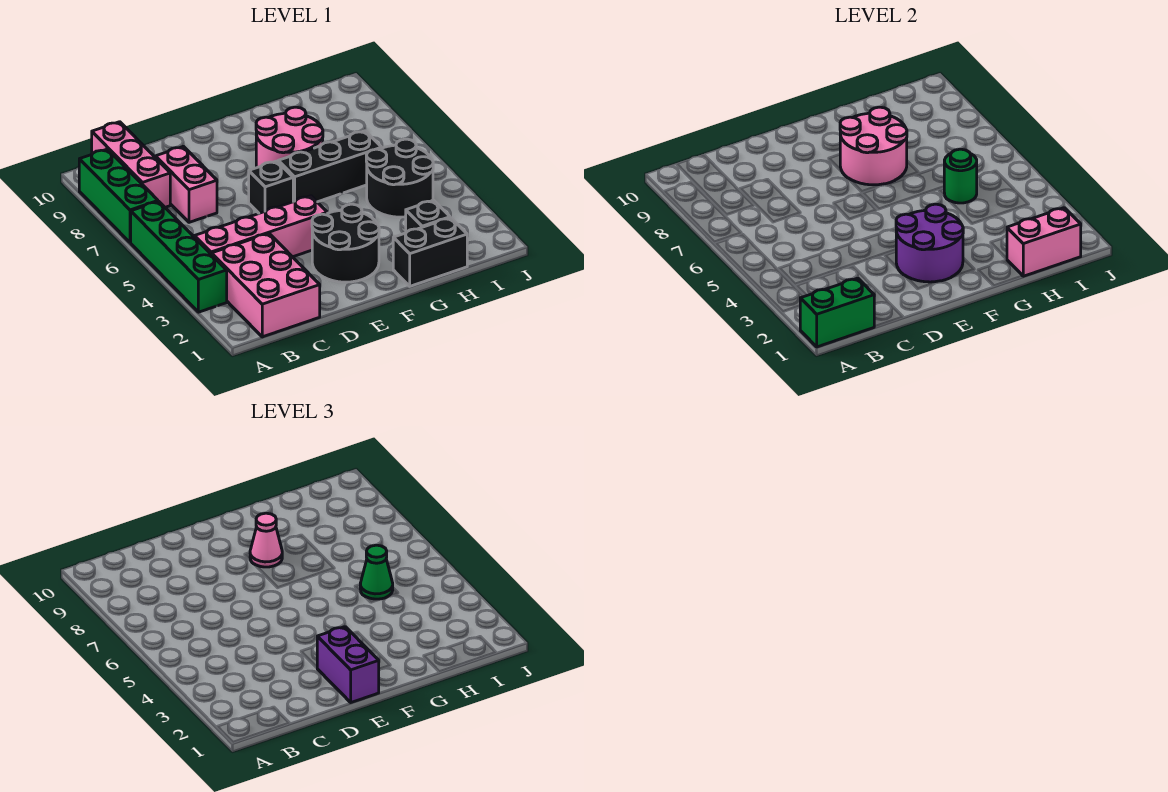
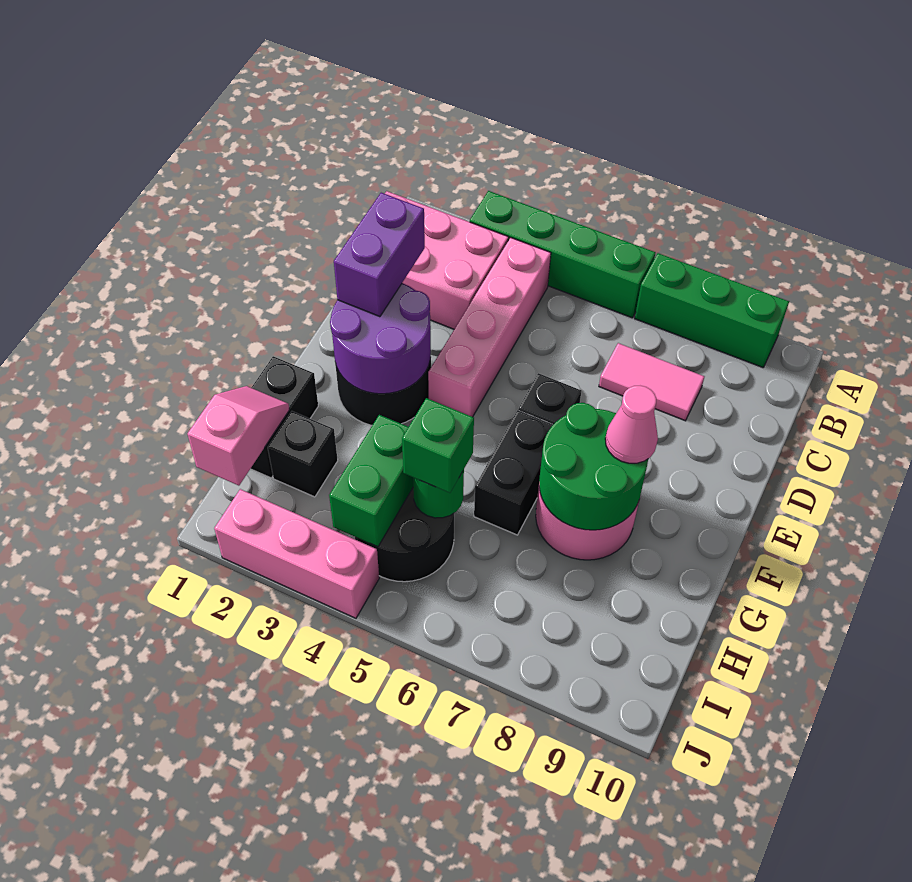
green brick A1:B1 level 2 -> green brick H4:I4 level 2
pink brick B8:B10 level 1 -> pink brick J2:J4 level 1
pink brick C7:C8 level 1 -> pink tile C7:C8 level 1
purple brick E1:E2 level 3 -> purple brick D2:E2 level 3
black brick F6:H6 level 1 -> black brick F6:G6 level 1
pink round brick F7:G8 level 2 -> green round brick F7:G8 level 2
pink brick H1:I1 level 2 -> pink slope H1:I1 level 2 top I
green cone H5 level 3 -> green brick H5 level 3

